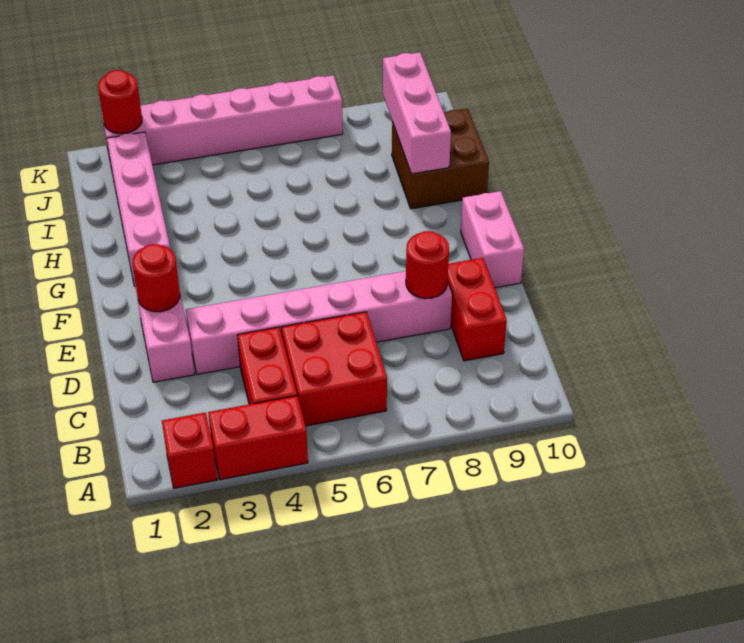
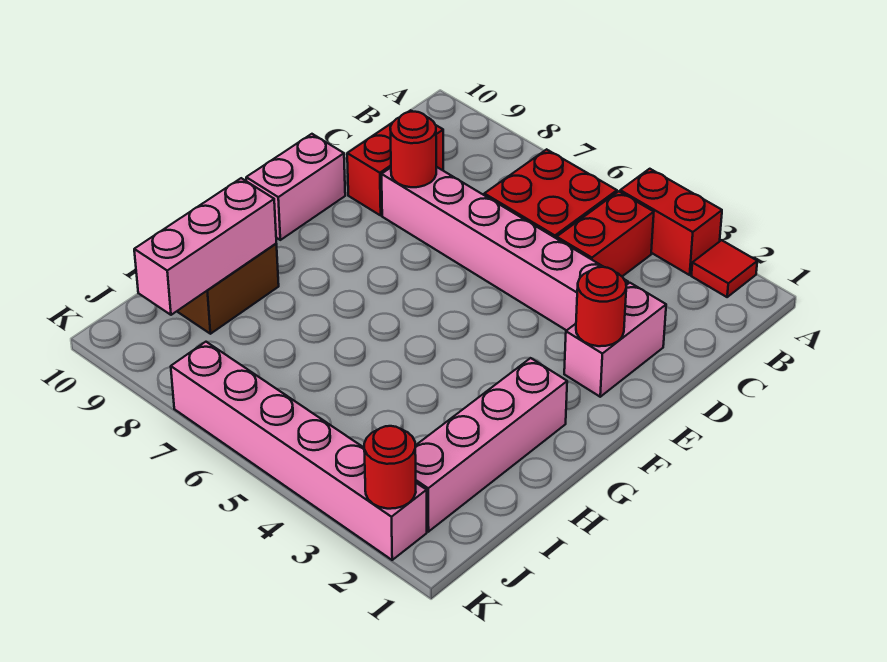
red brick A2 level 1 -> red tile A2 level 1

